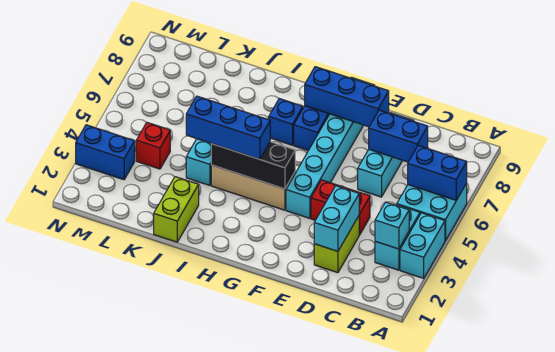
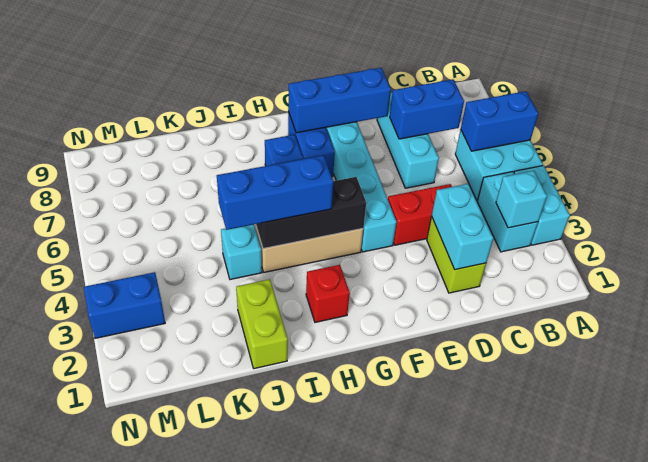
red brick L4 level 1 -> red brick H2 level 1

